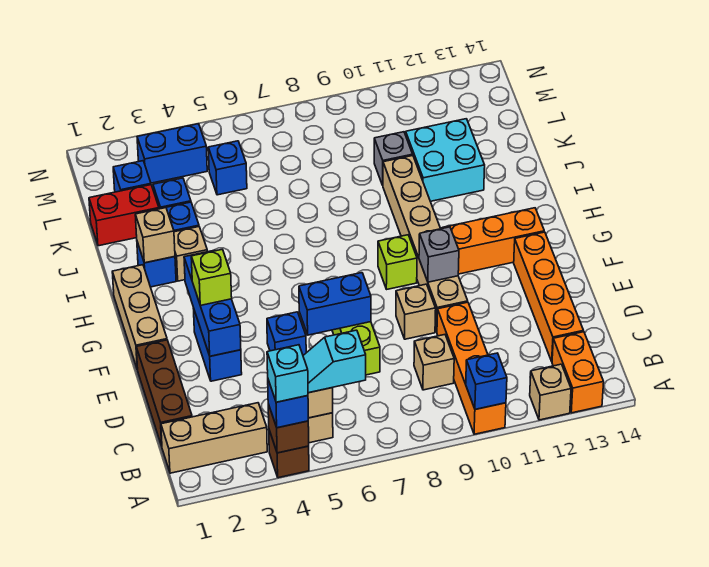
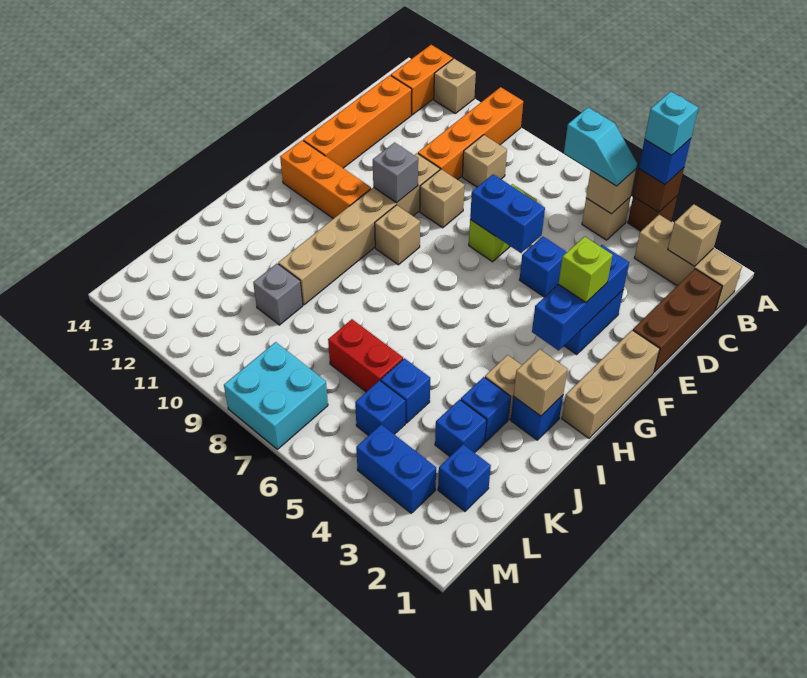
blue brick A10 level 2 -> blue brick K5 level 1
none -> tan brick B2 level 2
lime brick G9 level 1 -> tan brick G9 level 1
cyan brick J11:K12 level 1 -> cyan brick M7:N8 level 1
red brick K1:K2 level 1 -> red brick K6:K7 level 1

